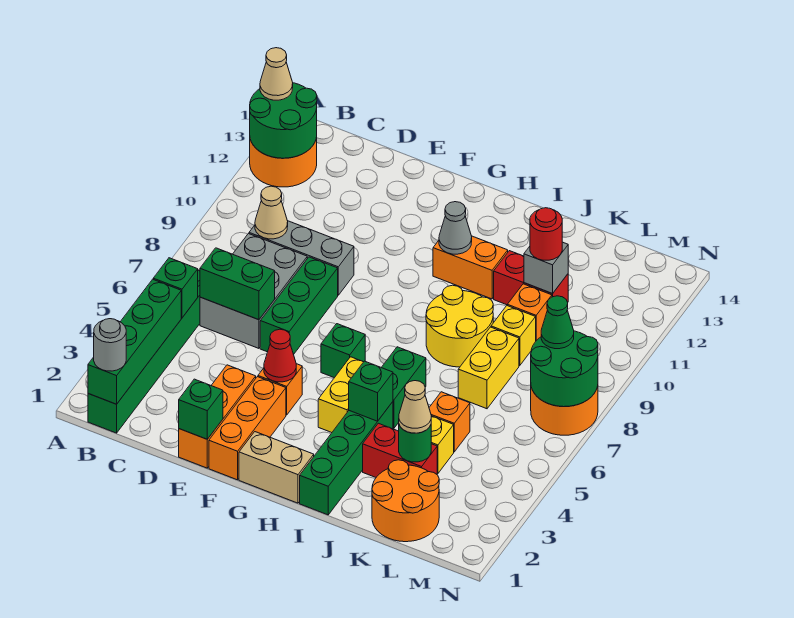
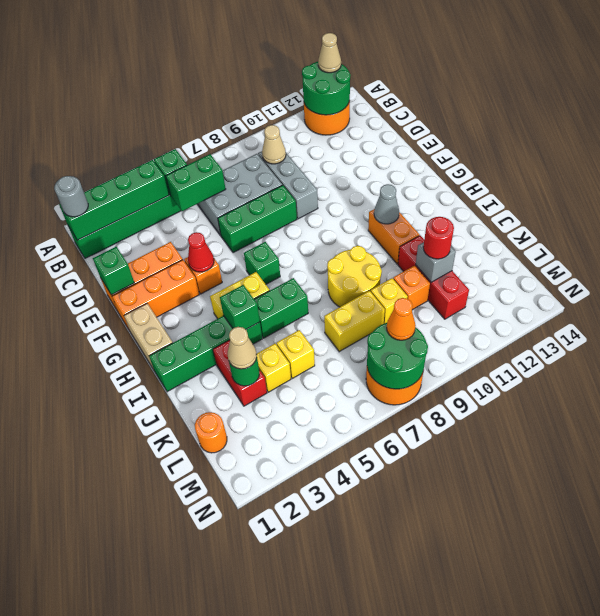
green brick C6:D6 level 2 -> green brick C5:C6 level 2
red brick J11:K11 level 1 -> red brick J11:L11 level 1
orange round brick K1:L2 level 1 -> orange round brick L1 level 1
orange brick K5 level 1 -> yellow brick K5 level 1
green cone M8 level 3 -> orange cone M8 level 3

